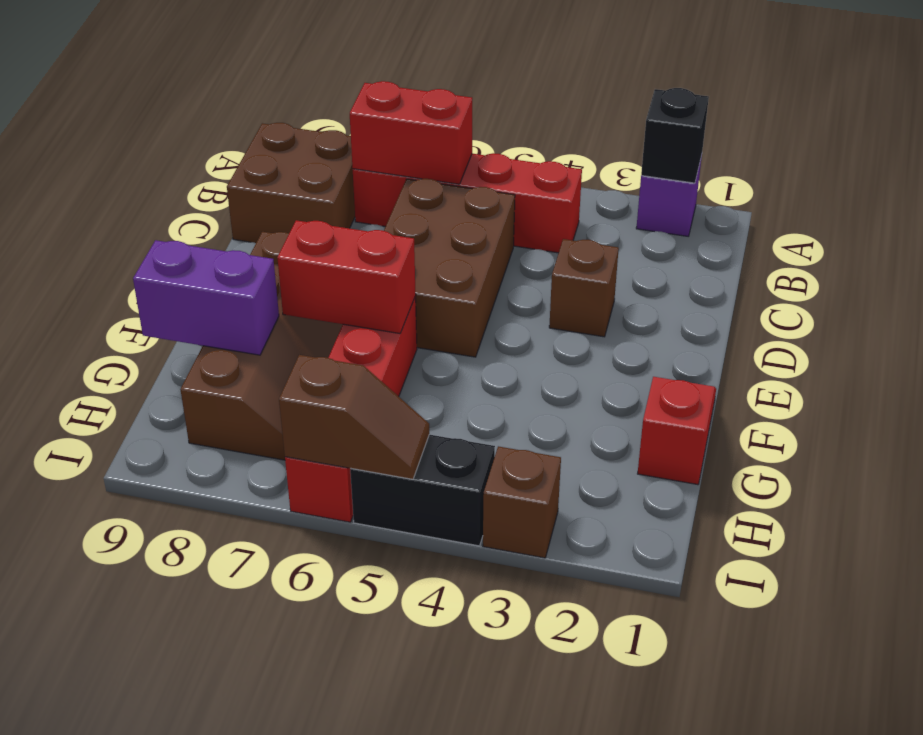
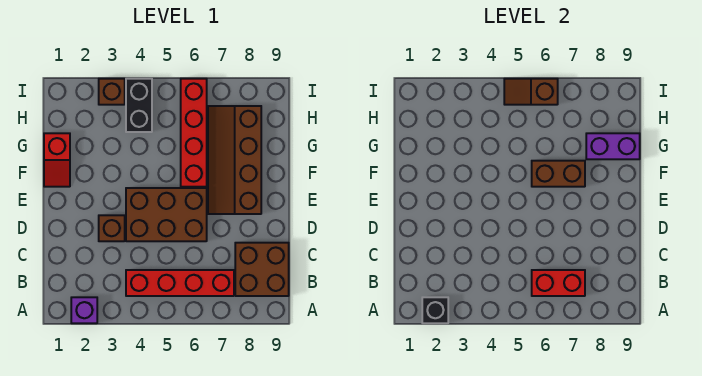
brown brick C5:E6 level 1 -> brown brick D4:E6 level 1
red brick F6:F7 level 2 -> brown brick F6:F7 level 2
black brick I4:I5 level 1 -> black brick H4:I4 level 1

